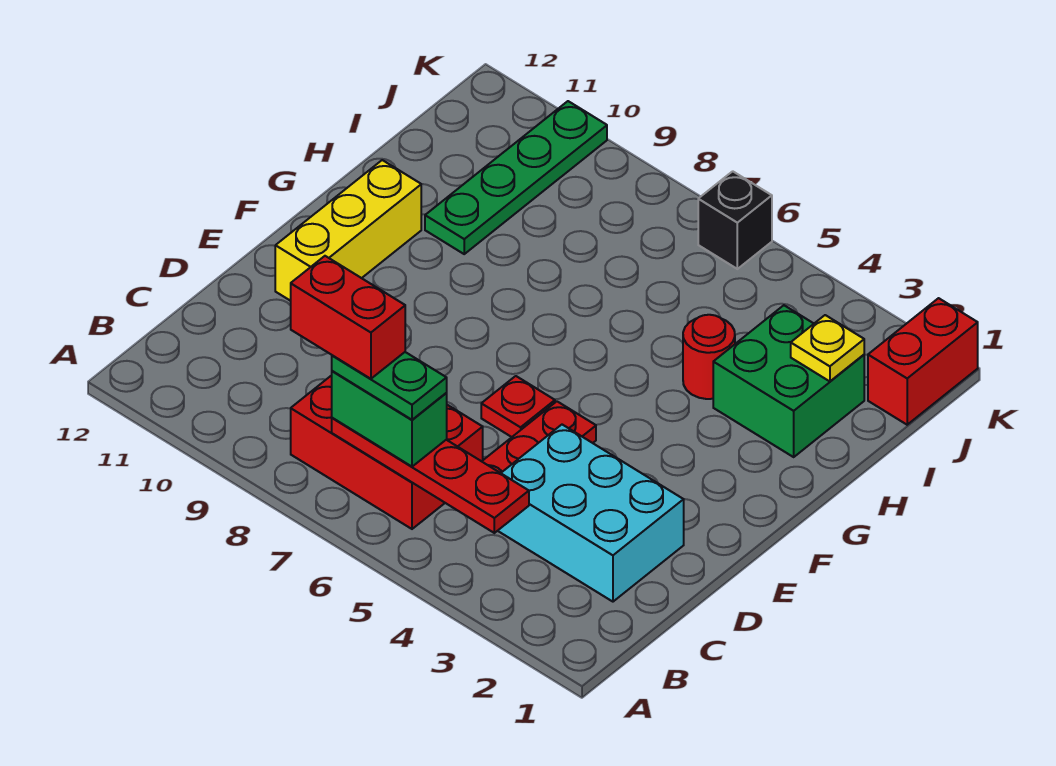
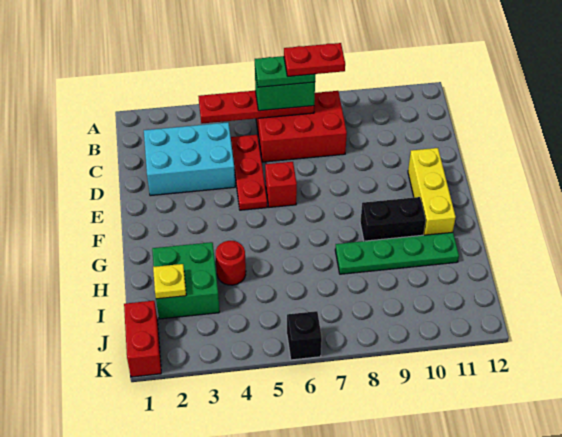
red brick B7:B8 level 5 -> red plate B7:B8 level 5
red plate E6 level 1 -> red brick E6 level 1
none -> black brick G9:G10 level 1
green plate H10:K10 level 1 -> green plate H8:H11 level 1

